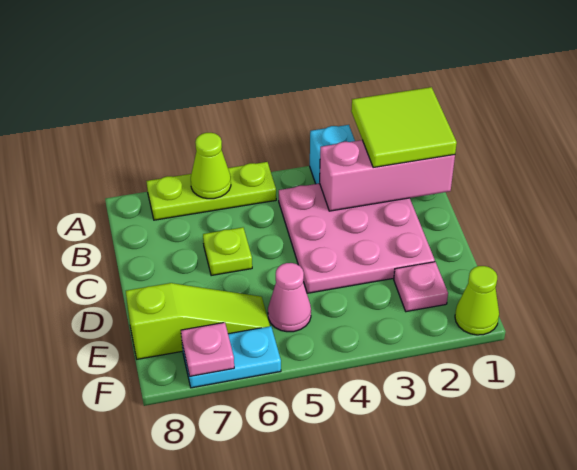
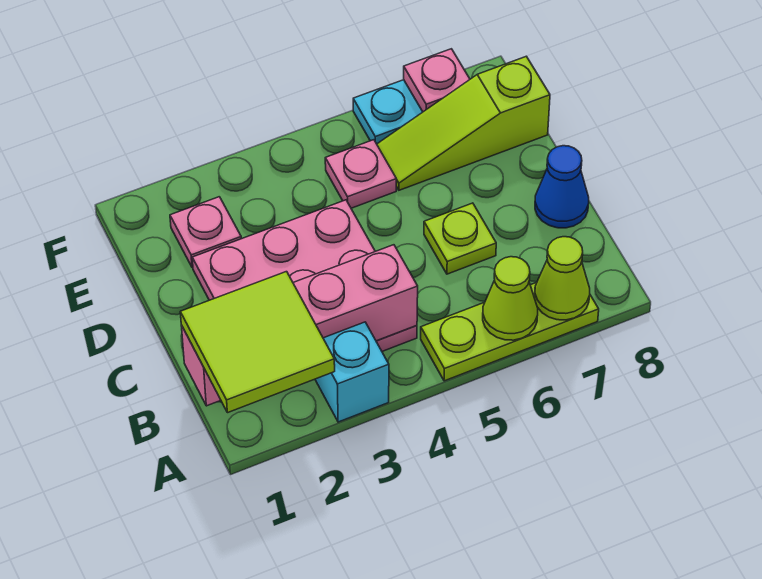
pink brick B1:B3 level 2 -> pink brick B1:B4 level 2
none -> blue cone C8 level 1
pink cone E5 level 1 -> pink plate E5 level 1
lime cone F1 level 1 -> lime cone A7 level 2

